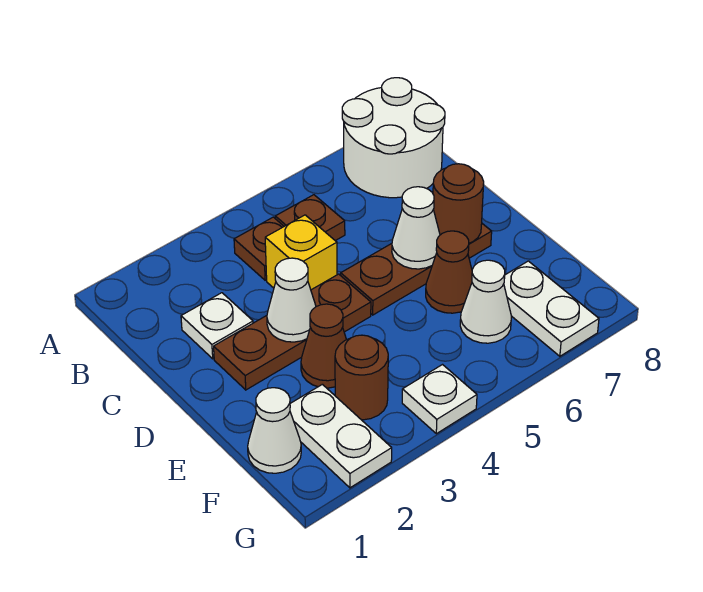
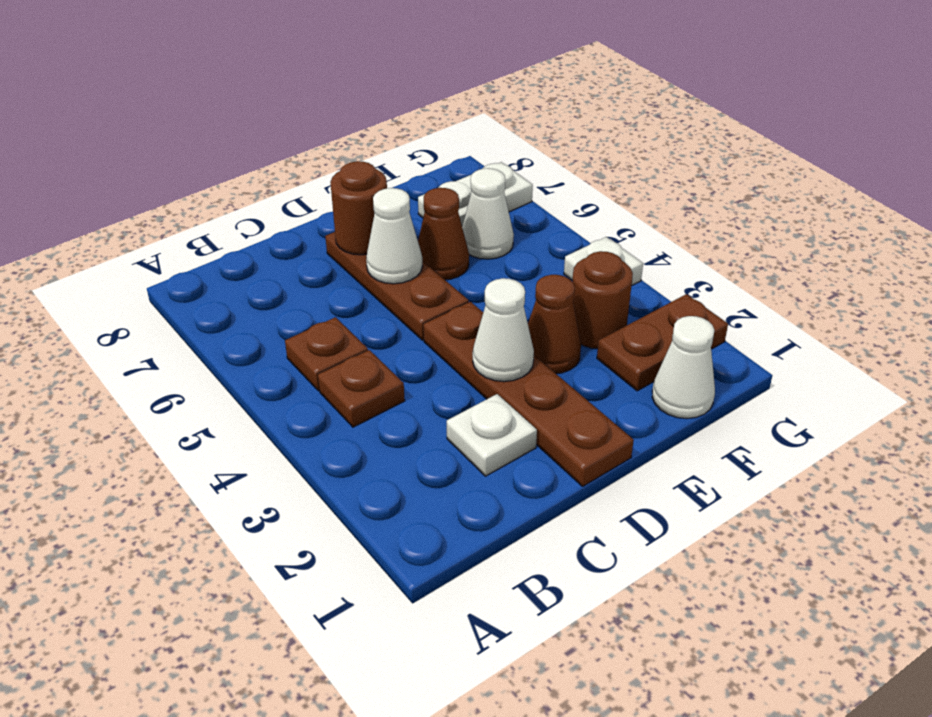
white round brick A7:B8 level 1 -> none
yellow brick C4 level 1 -> none
brown plate D2:D4 level 1 -> brown plate D1:D4 level 1
white plate F2:G2 level 1 -> brown plate F2:G2 level 1

